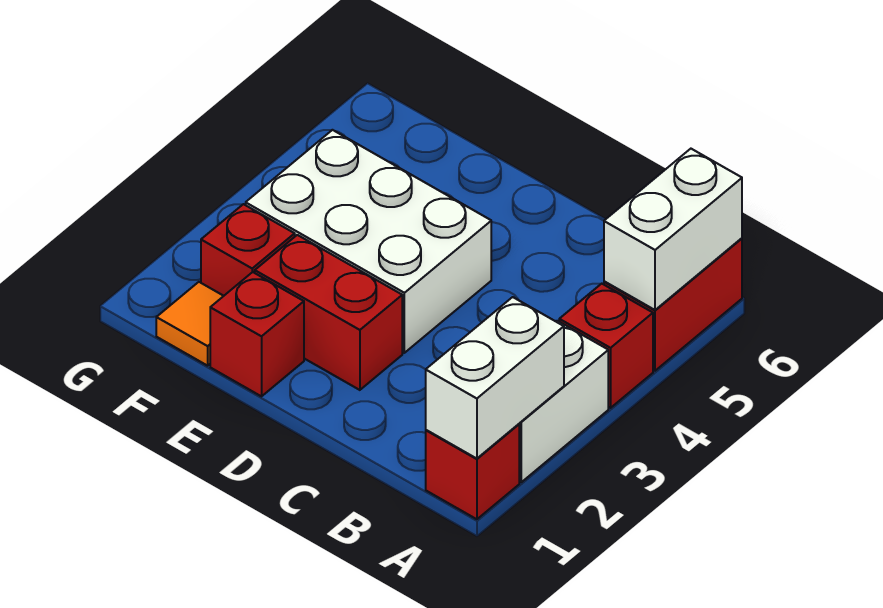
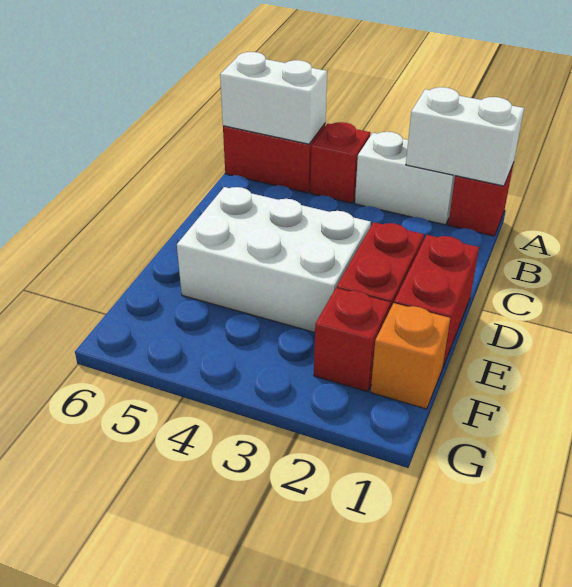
white brick D3:F4 level 1 -> white brick D3:E5 level 1
red brick E1 level 1 -> red brick D1:E1 level 1
orange tile F1 level 1 -> orange brick F1 level 1

